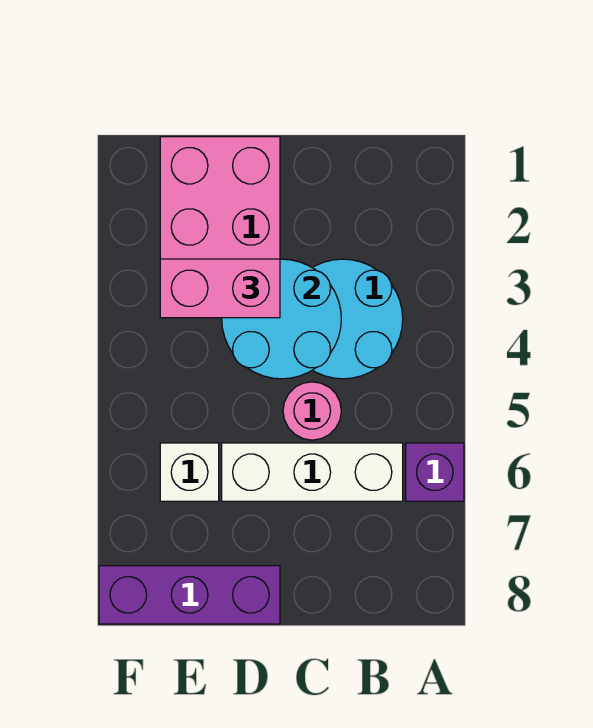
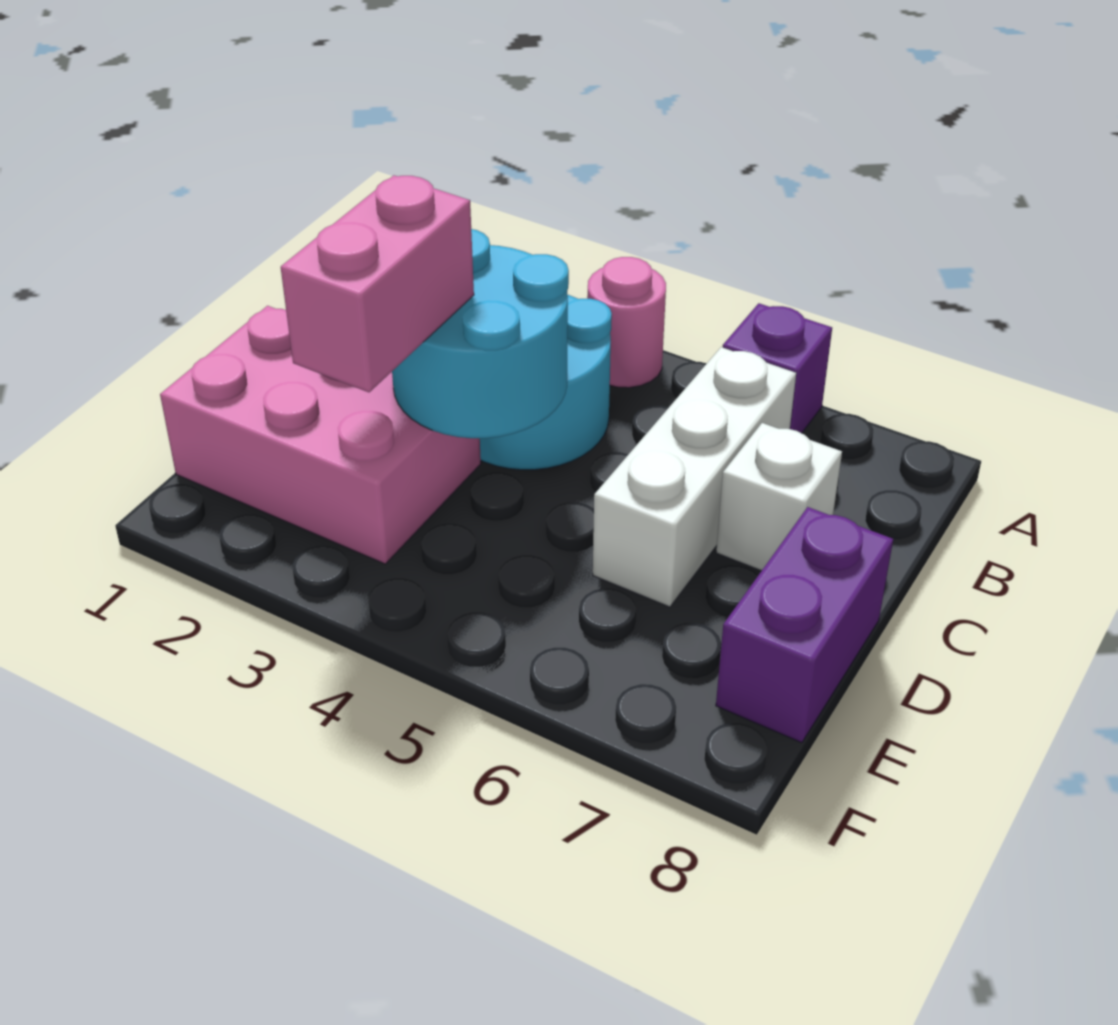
pink round brick C5 level 1 -> pink round brick A4 level 1
purple brick D8:F8 level 1 -> purple brick D8:E8 level 1
white brick E6 level 1 -> white brick C7 level 1

